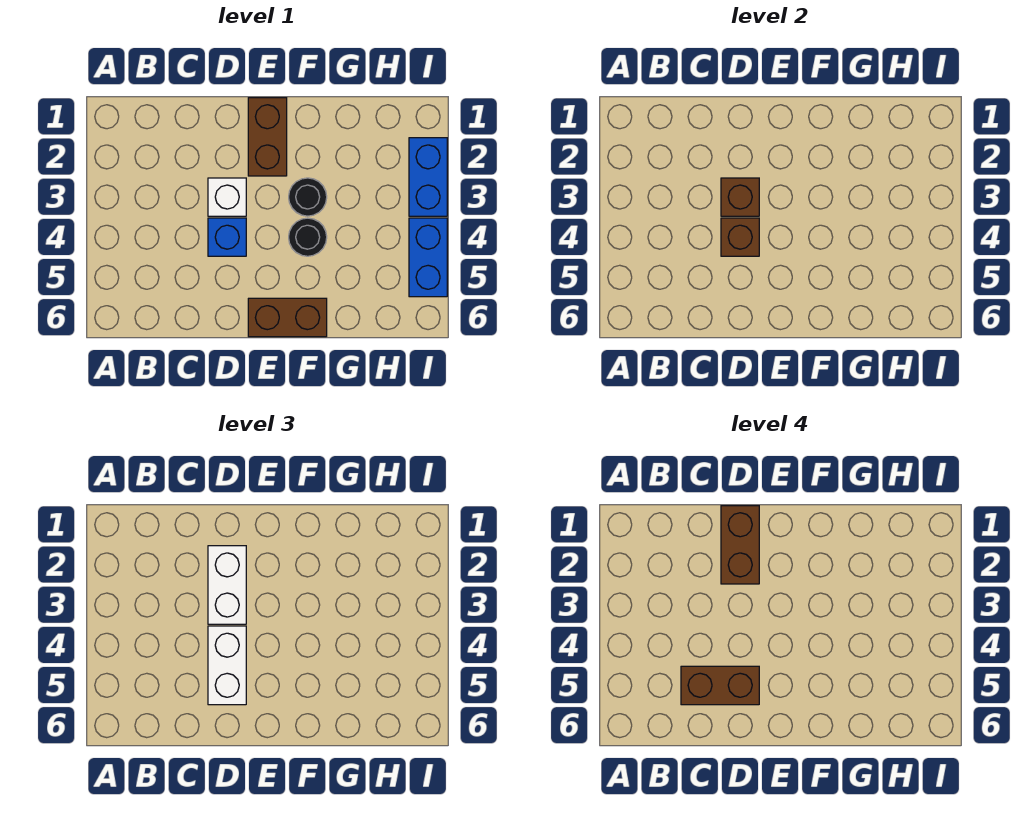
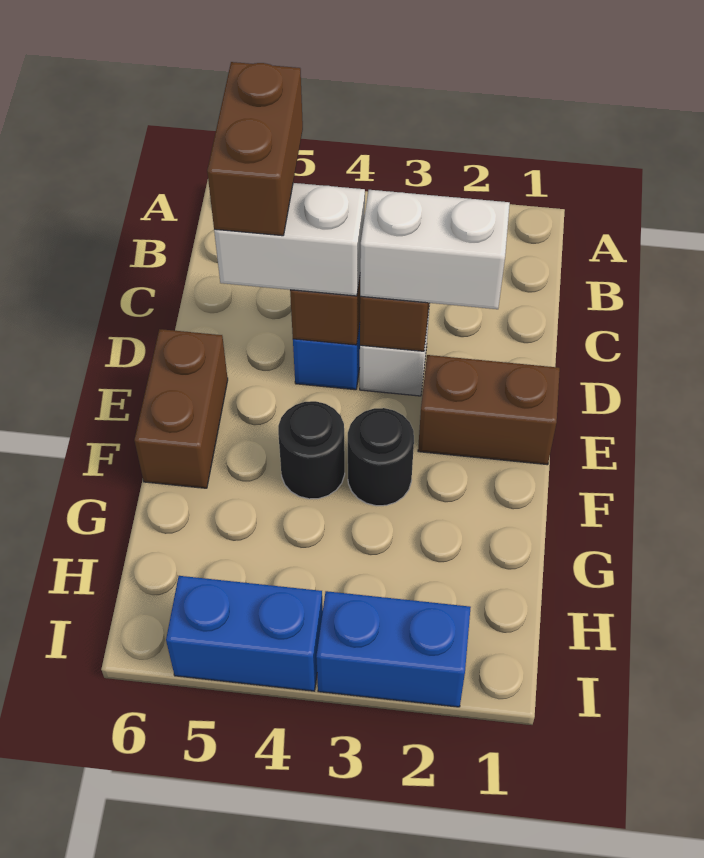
brown brick D1:D2 level 4 -> none

